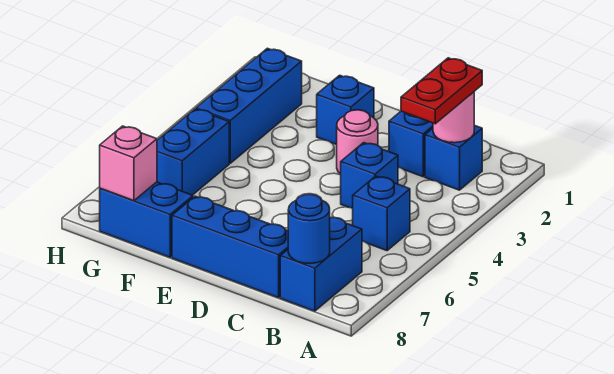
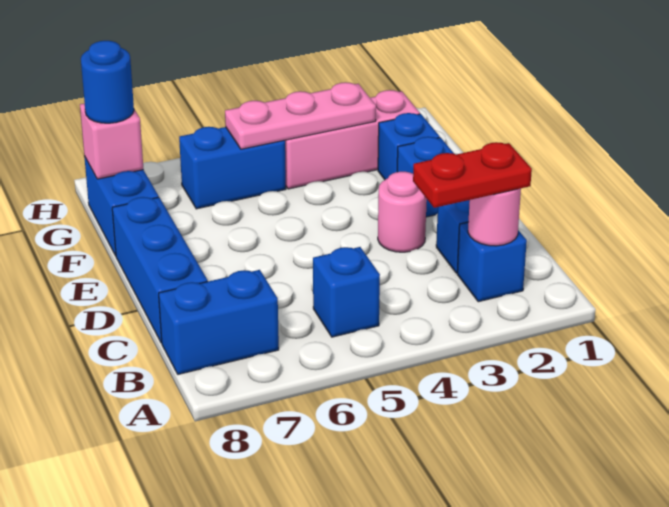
blue round brick B8 level 2 -> blue round brick G8 level 3
blue brick C4 level 1 -> blue brick F2 level 1
blue brick G2:G4 level 1 -> pink brick G2:G4 level 1
none -> pink plate G3:G5 level 2

